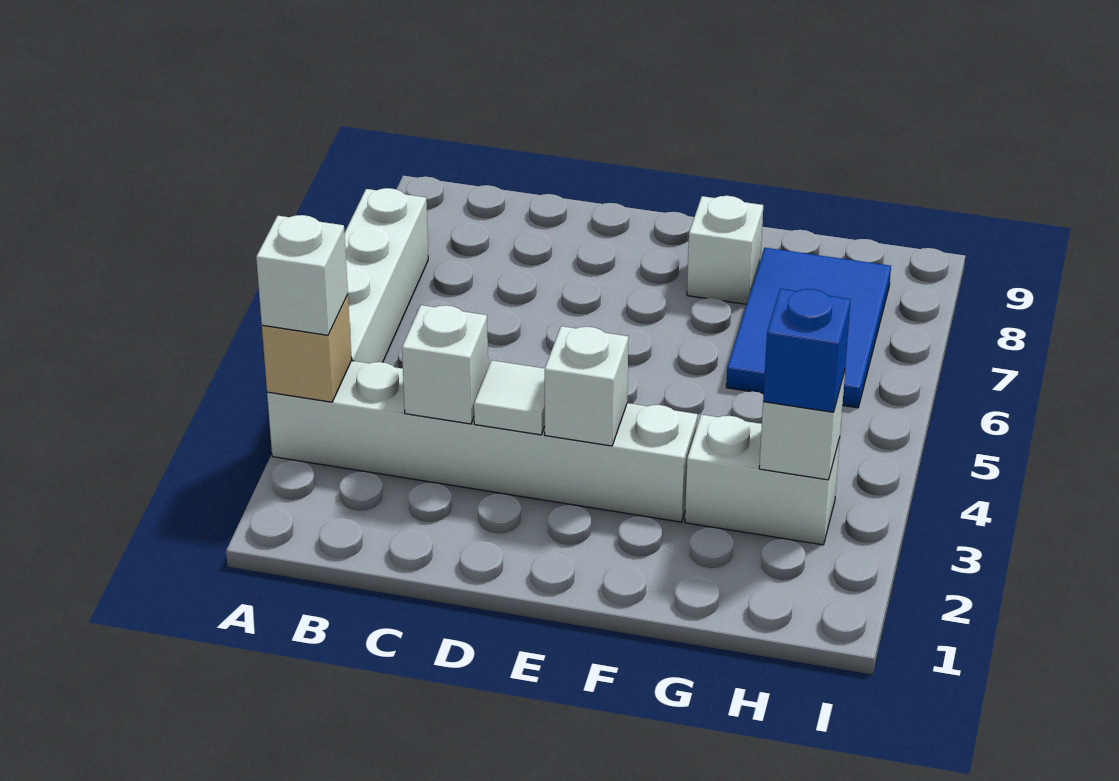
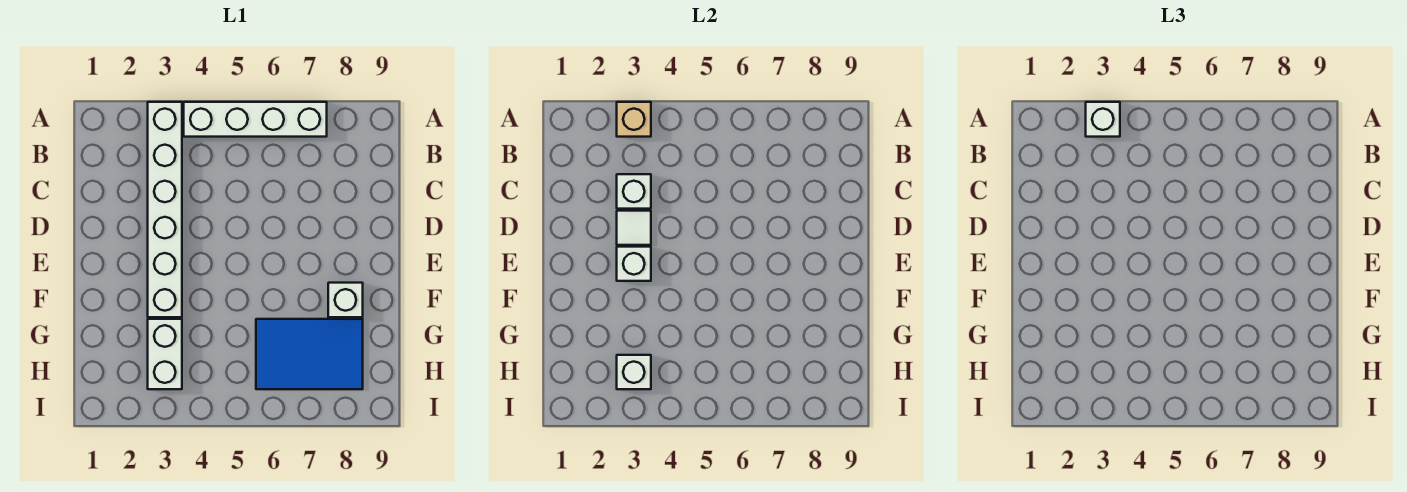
blue brick H3 level 3 -> none

